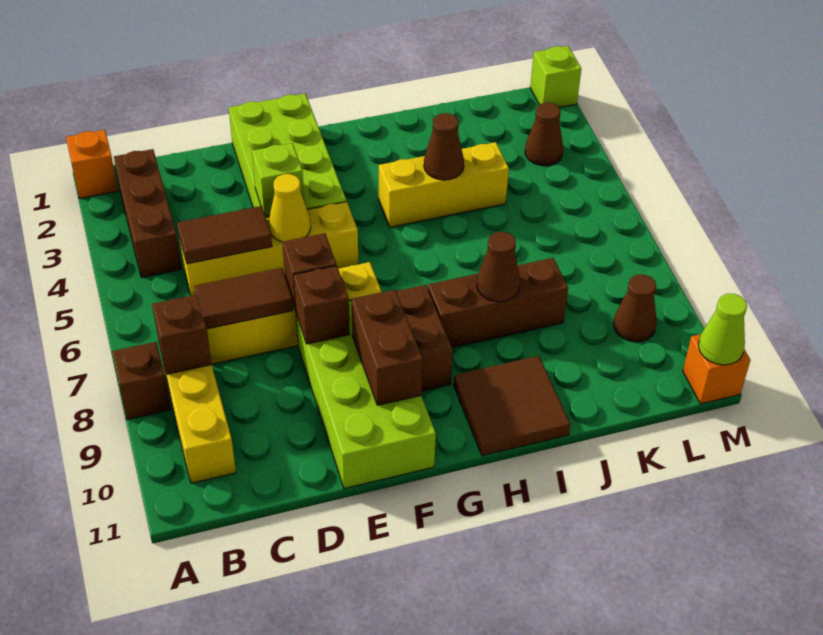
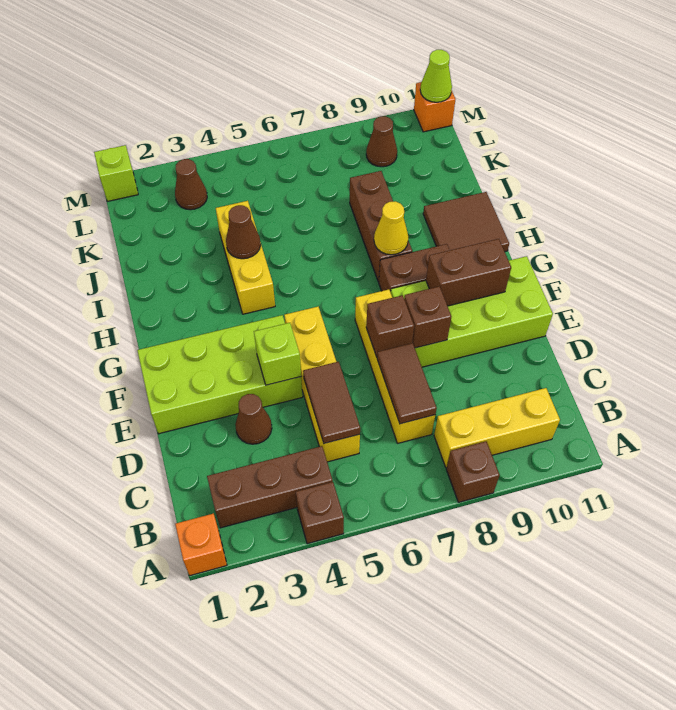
brown brick B8 level 2 -> brown brick A4 level 1
yellow cone E5 level 2 -> yellow cone H8 level 2
brown cone I8 level 2 -> brown cone D3 level 1

